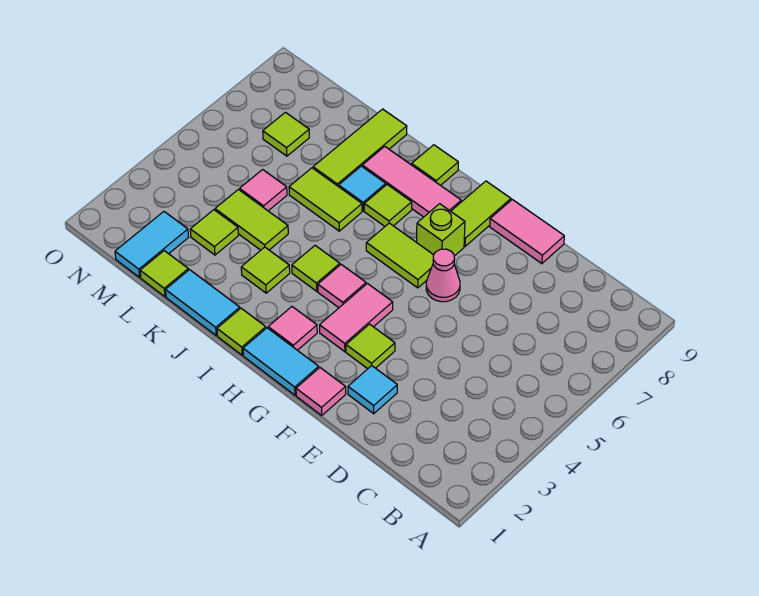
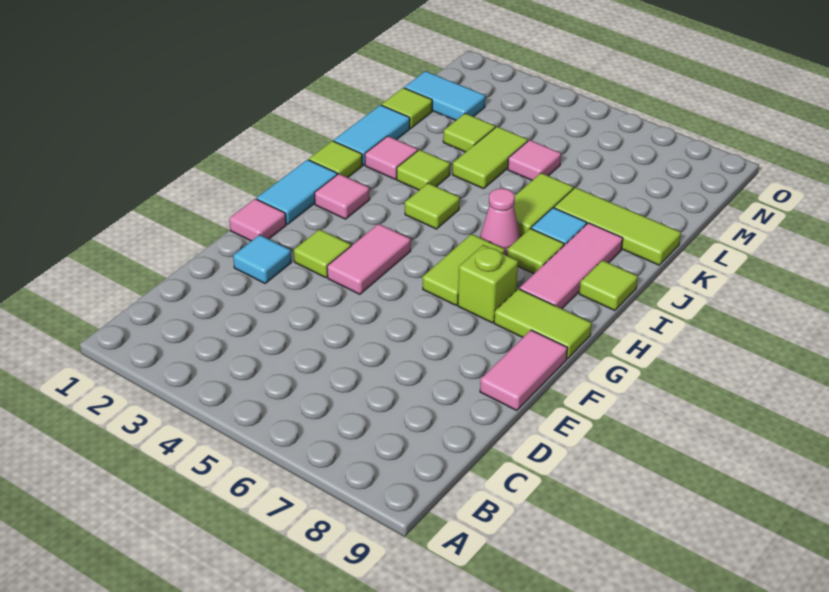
pink cone F6 level 1 -> pink cone I6 level 1
pink tile G3:G4 level 1 -> pink tile F4:G4 level 1
pink tile H4 level 1 -> pink tile J2 level 1
lime tile M7 level 1 -> none

